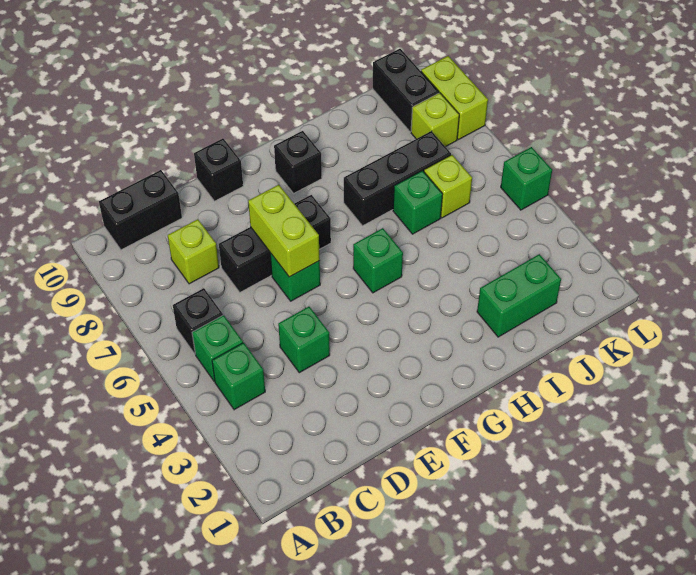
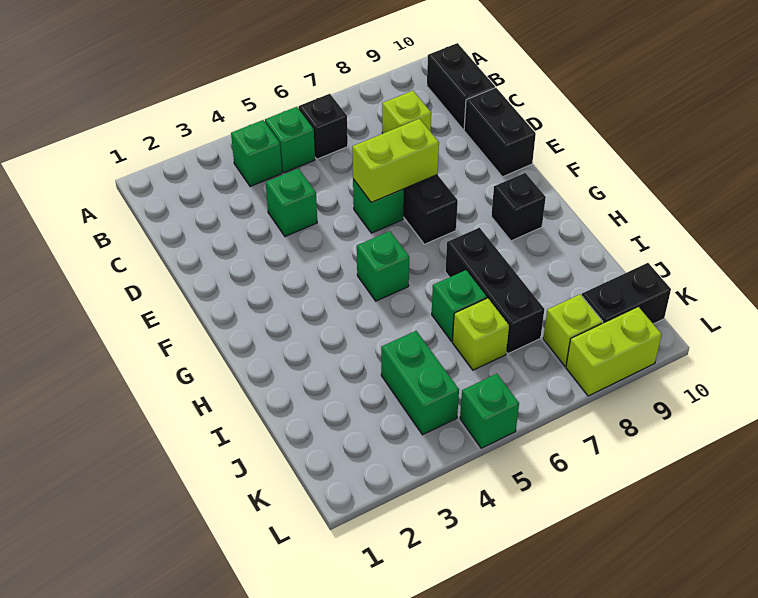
black brick E10 level 1 -> black brick D10:E10 level 1
green brick I2:J2 level 1 -> green brick J4:K4 level 1

